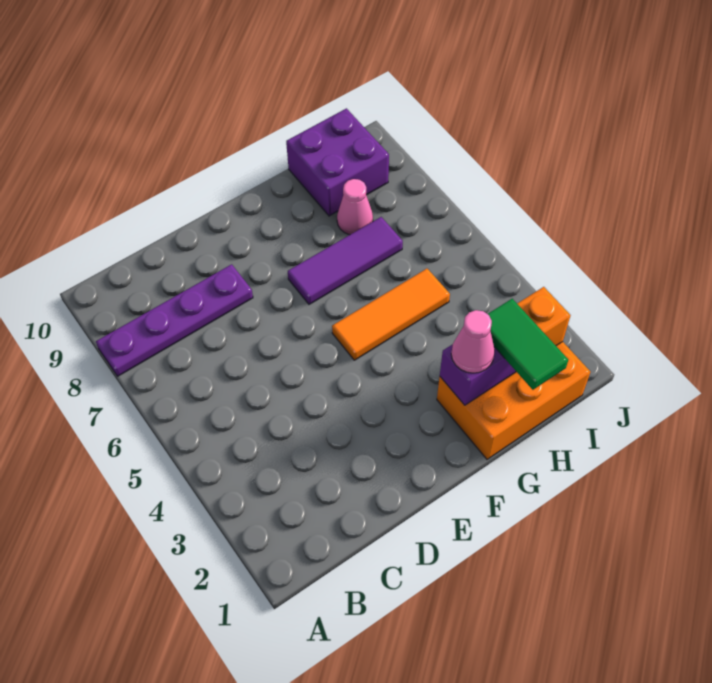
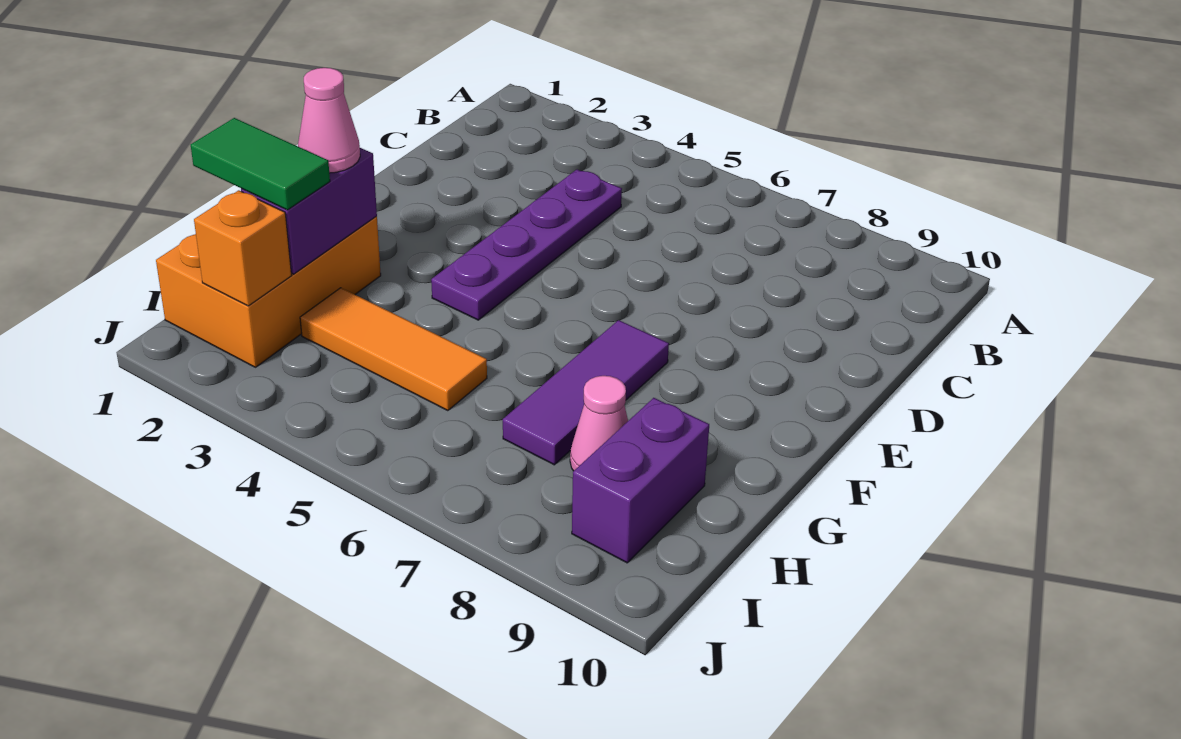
purple plate A8:D8 level 1 -> purple plate C4:F4 level 1
orange tile F5:H5 level 1 -> orange tile H3:H5 level 1
purple brick H9:I10 level 1 -> purple brick H9:I9 level 1

